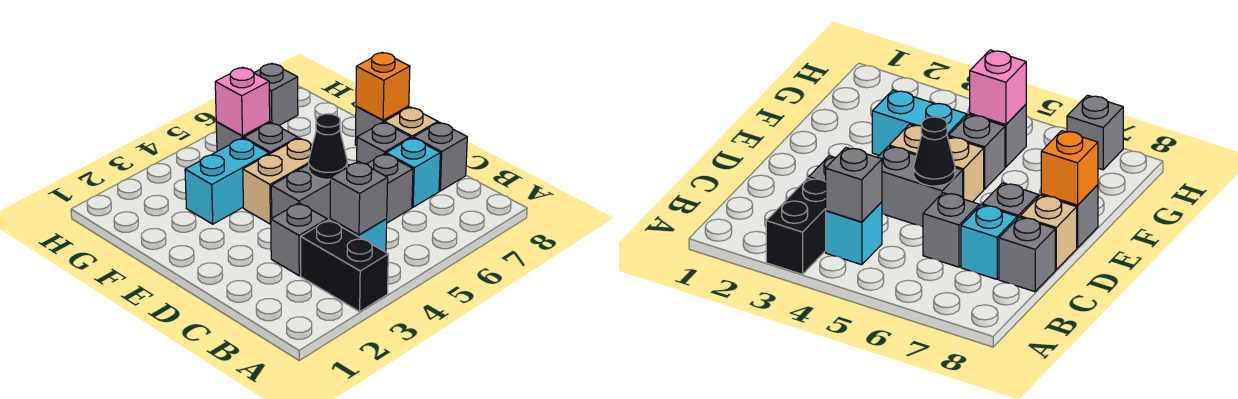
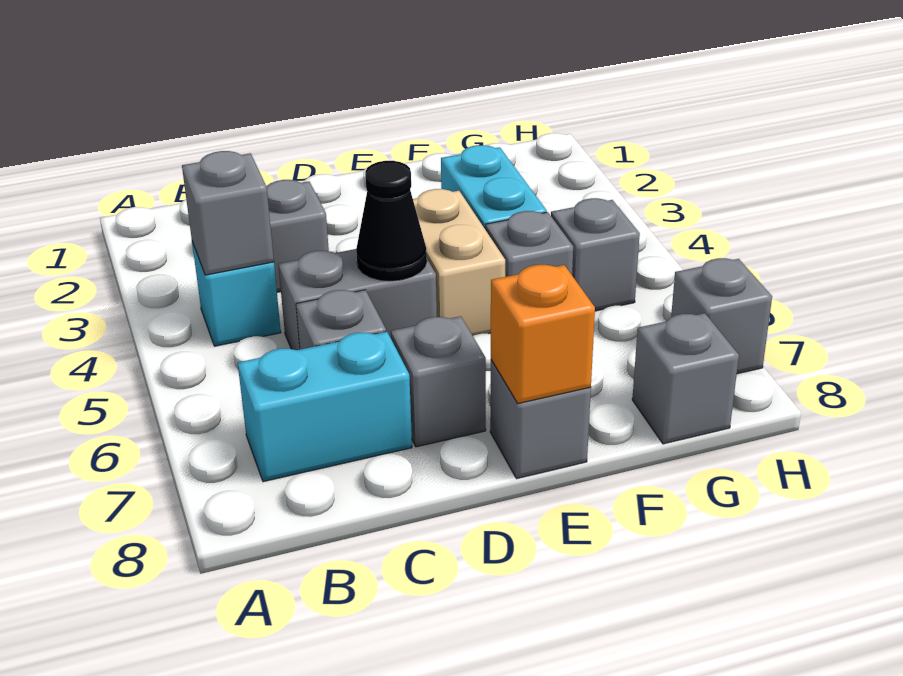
black brick A3:B3 level 1 -> none
cyan brick C7 level 1 -> cyan brick B7:C7 level 1
grey brick C8 level 1 -> grey brick G8 level 1
grey brick D4:D5 level 1 -> grey brick C5:D5 level 1
tan brick D8 level 1 -> none
pink brick G5 level 2 -> none

